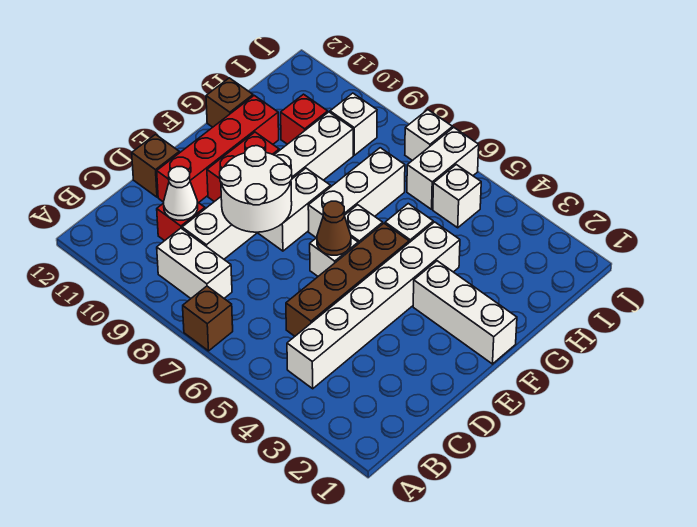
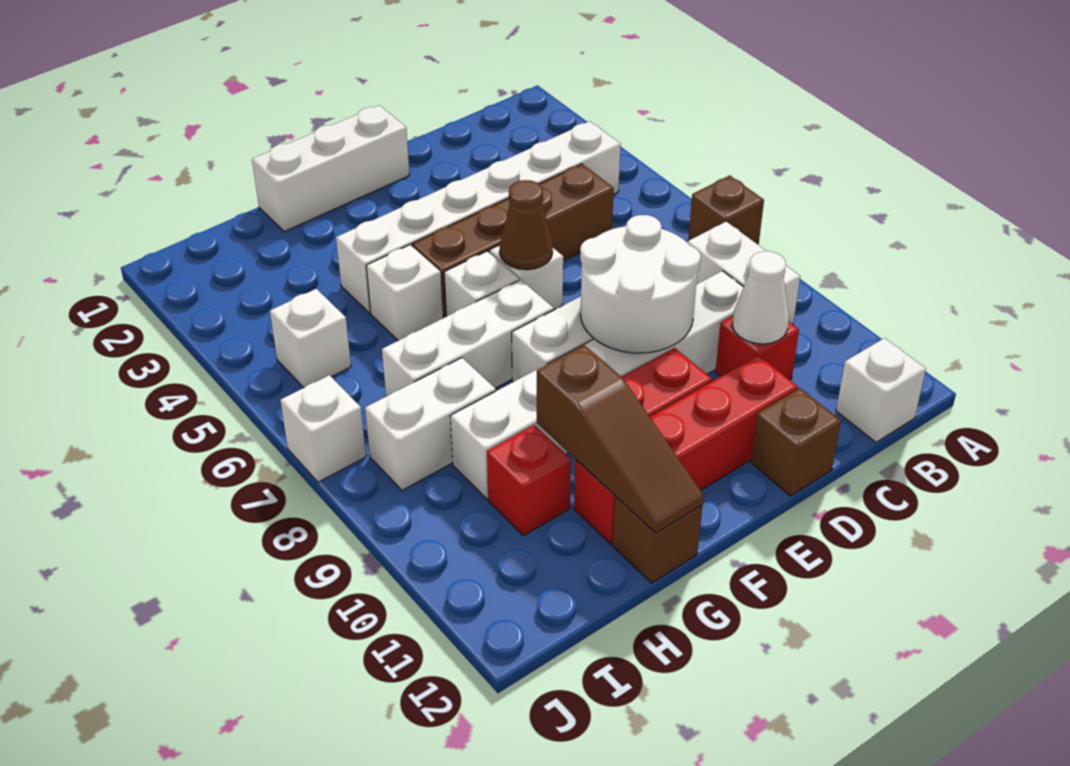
white brick F1:F3 level 1 -> white brick E1:G1 level 1
none -> brown slope G10:G12 level 2 top 10
white brick I6:J6 level 1 -> white brick H8:I8 level 1
white brick I9 level 1 -> white brick B12 level 1

